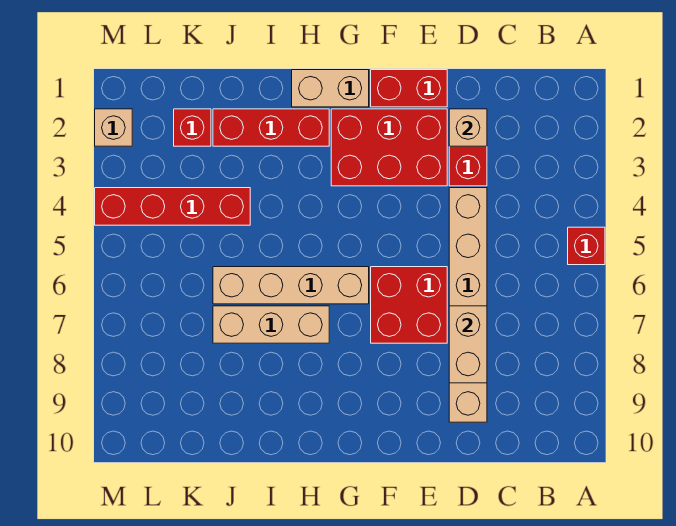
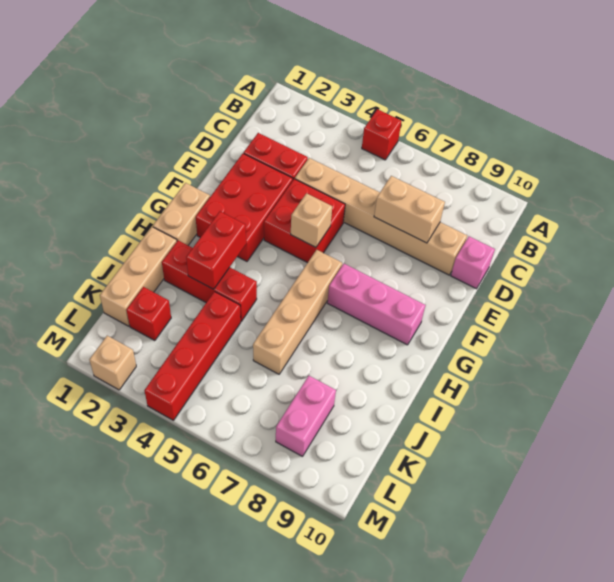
tan brick D2 level 2 -> tan brick F5 level 2
none -> pink brick D10 level 1
red brick E1:F1 level 1 -> red brick H3:I3 level 2
red brick E6:F7 level 1 -> red brick E4:F5 level 1
none -> pink brick G7:G9 level 1
red brick H2:J2 level 1 -> red brick I2:I4 level 1
tan brick H7:J7 level 1 -> tan brick I1:K1 level 1
none -> pink brick K8:L8 level 1

